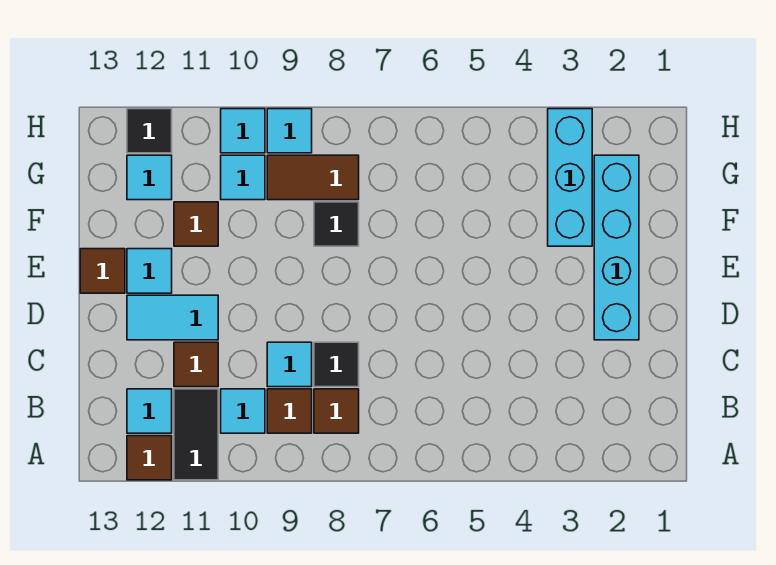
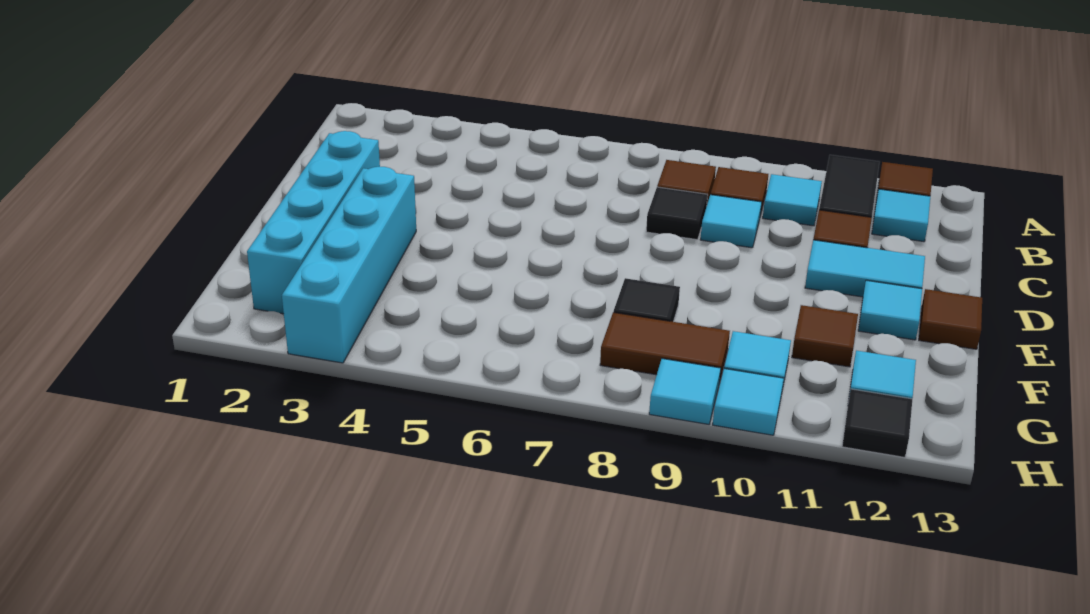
cyan brick F3:H3 level 1 -> cyan brick E3:H3 level 1

